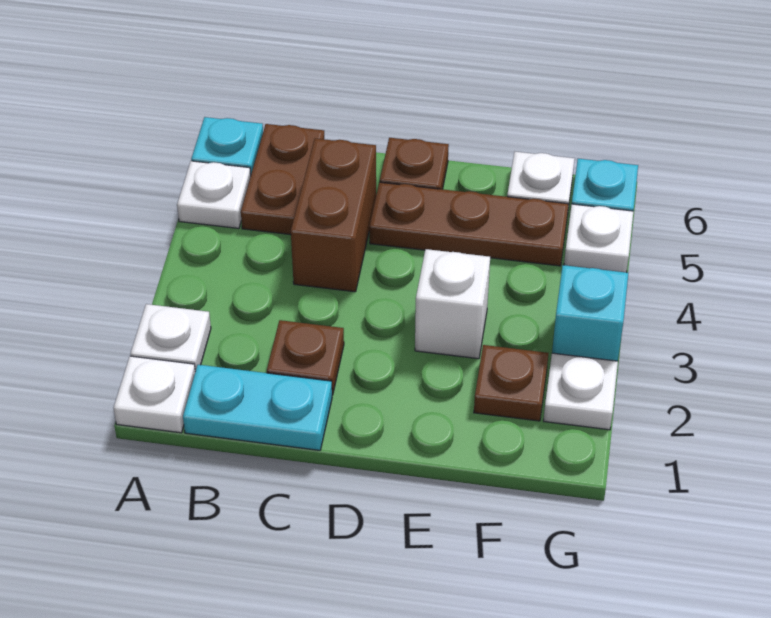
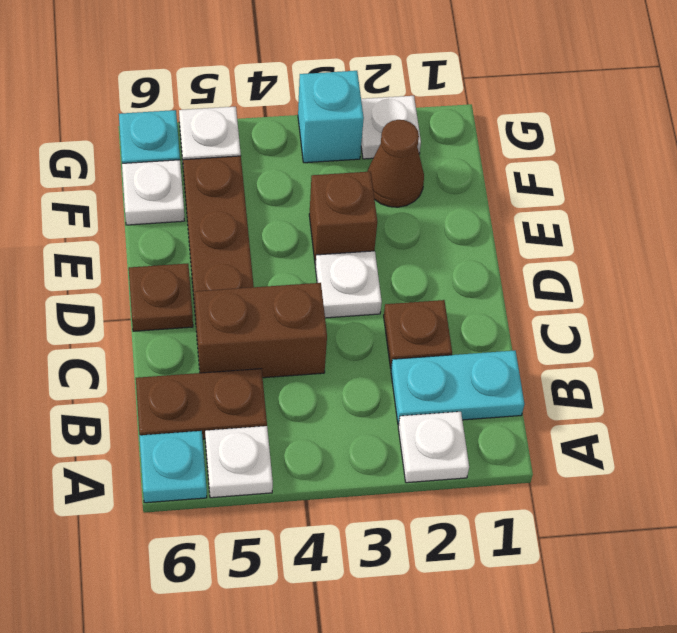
white plate A1 level 1 -> white plate D3 level 1
cyan plate B1:C1 level 1 -> cyan plate B1:B2 level 1
white brick E3 level 1 -> brown brick E3 level 1
brown plate F2 level 1 -> brown cone F2 level 1

